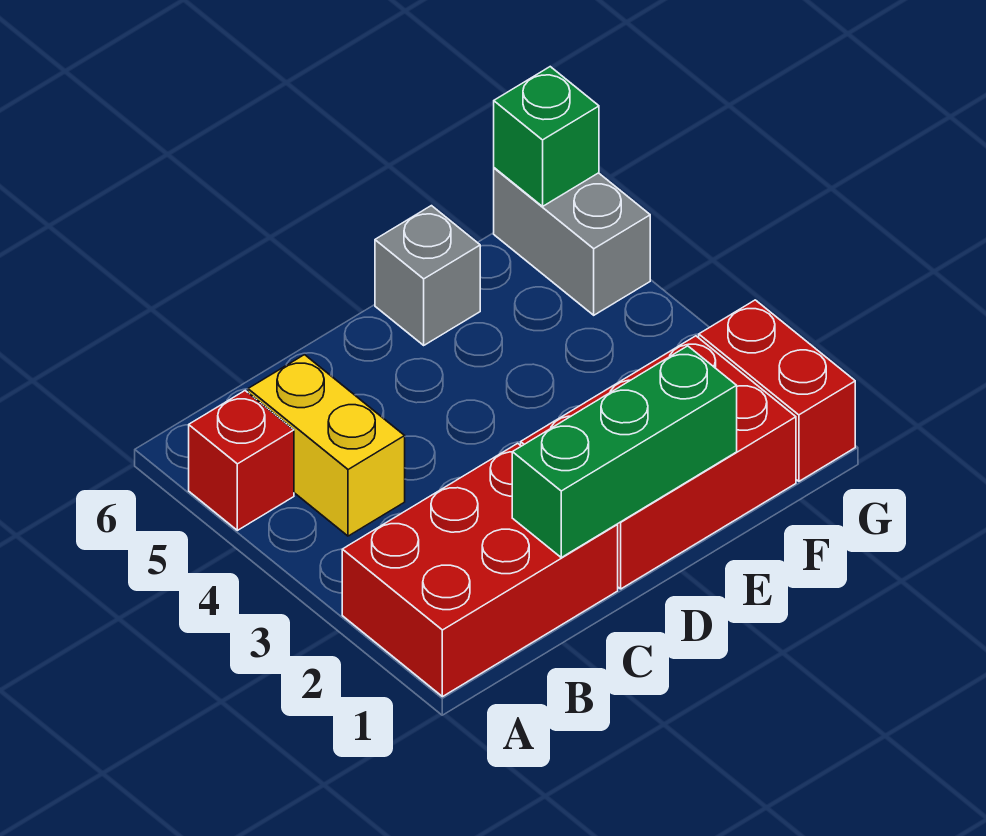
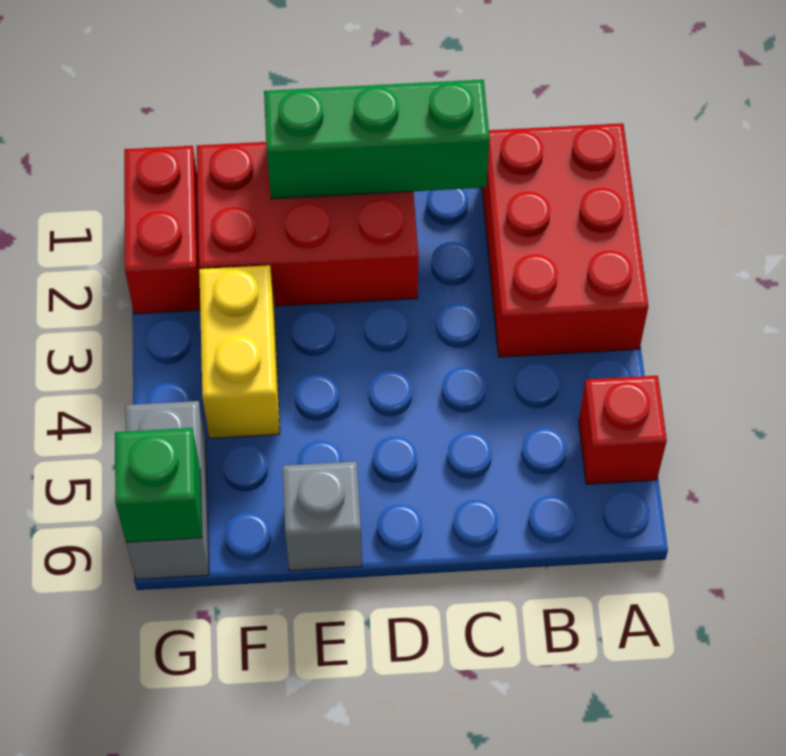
red brick A1:C2 level 1 -> red brick A1:B3 level 1
yellow brick B4:B5 level 1 -> yellow brick F3:F4 level 1

